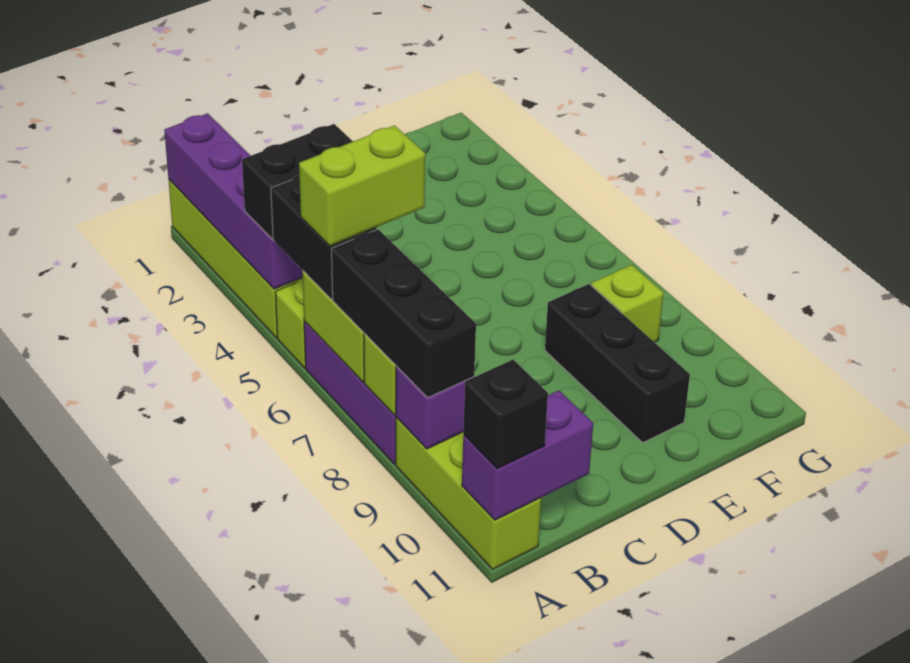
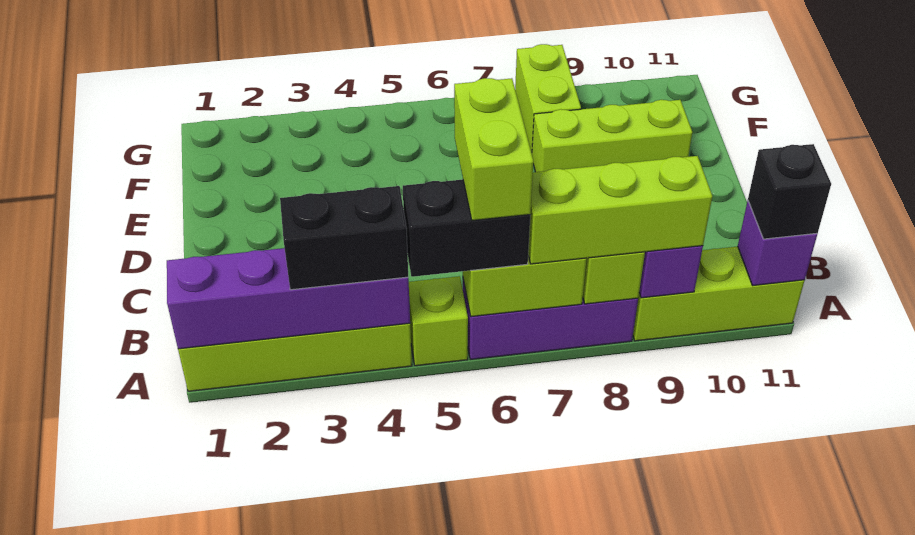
black brick A4:B4 level 3 -> black brick A3:A4 level 3
black brick A7:A9 level 3 -> lime brick A7:A9 level 3
purple brick A11:B11 level 2 -> purple brick A11 level 2
black brick E8:E10 level 1 -> lime brick E8:E10 level 1
lime brick F8 level 1 -> lime brick F8:G8 level 1

